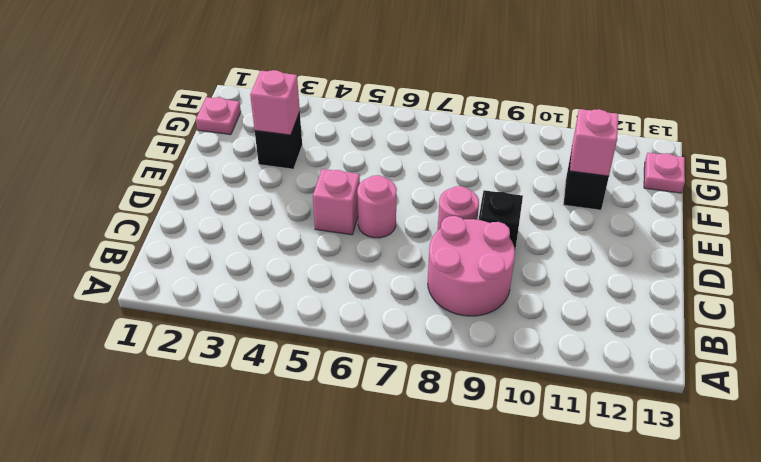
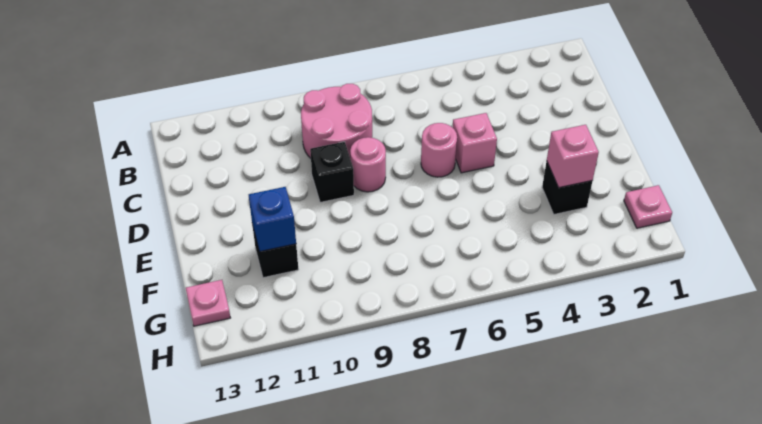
pink brick F11 level 2 -> blue brick F11 level 2

